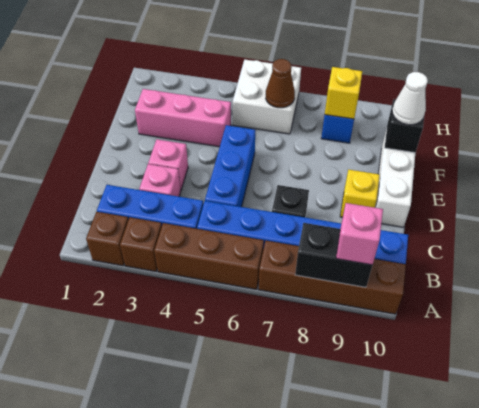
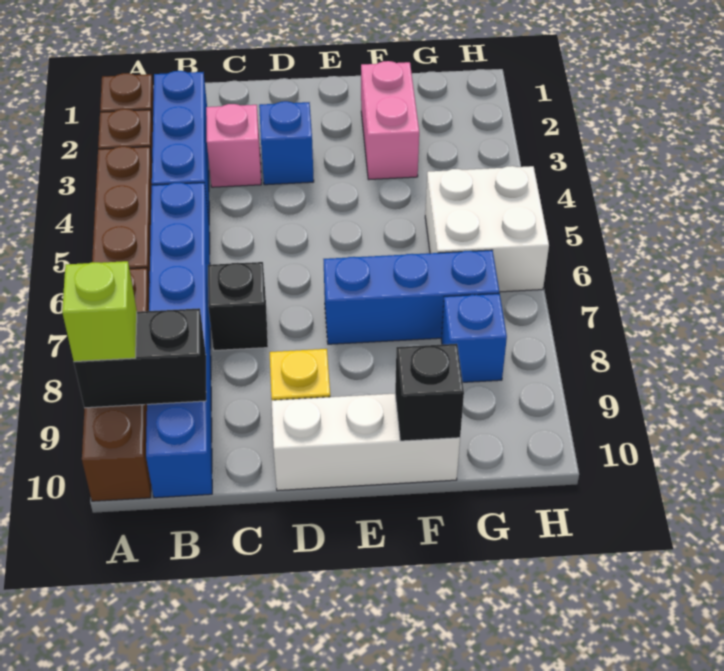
black brick A8:A9 level 2 -> black brick A9:B9 level 2
pink brick A9 level 3 -> lime brick A9 level 3
blue brick C5:E5 level 1 -> blue brick E7:G7 level 1
pink brick D3 level 1 -> blue brick D3 level 1
pink brick F2:F4 level 1 -> pink brick F2:F3 level 1
white cone F10 level 3 -> none
brown cone G6 level 2 -> none
yellow brick G8 level 2 -> none

